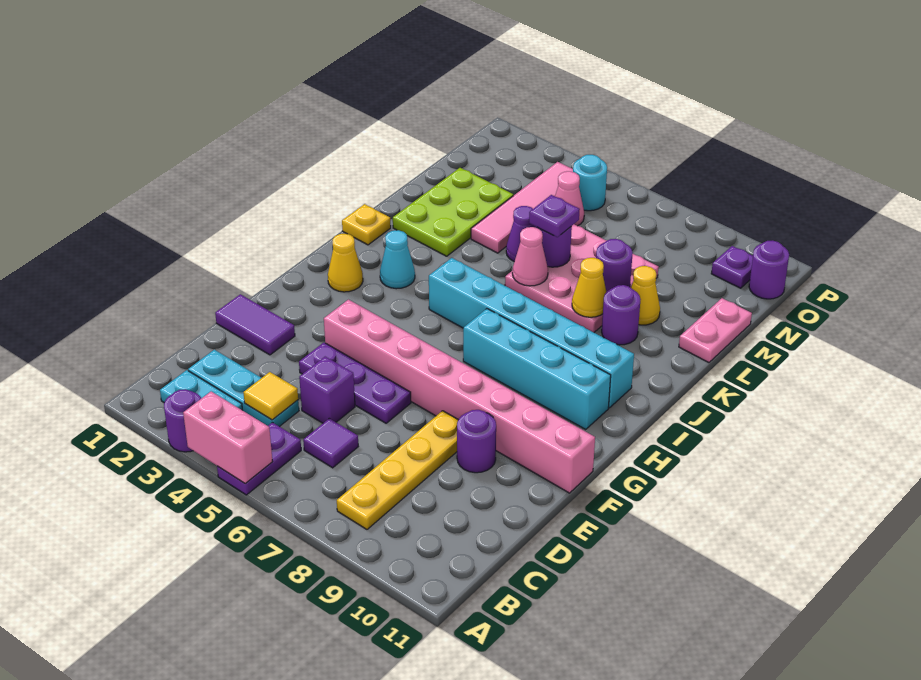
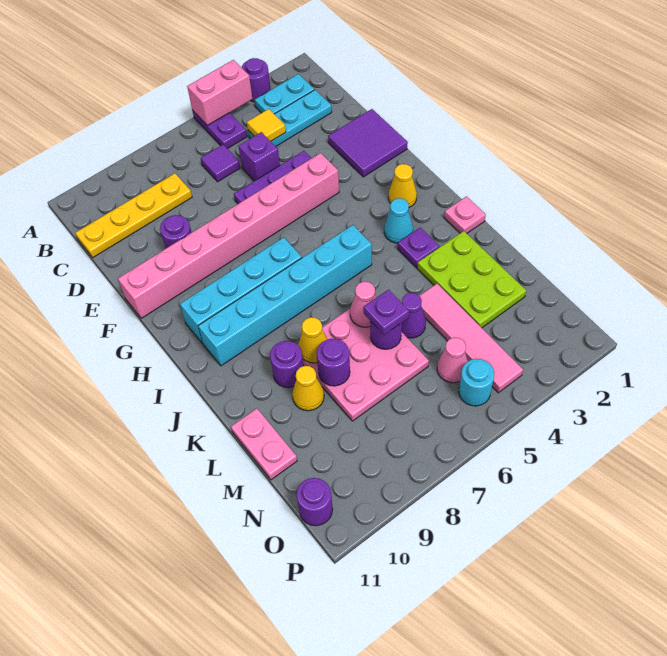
yellow plate B8:E8 level 1 -> yellow plate C8:C11 level 1
purple tile E1:E2 level 1 -> purple tile E1:F2 level 1
yellow plate J1 level 1 -> pink plate J1 level 1
purple plate O10 level 1 -> purple plate J3 level 1

